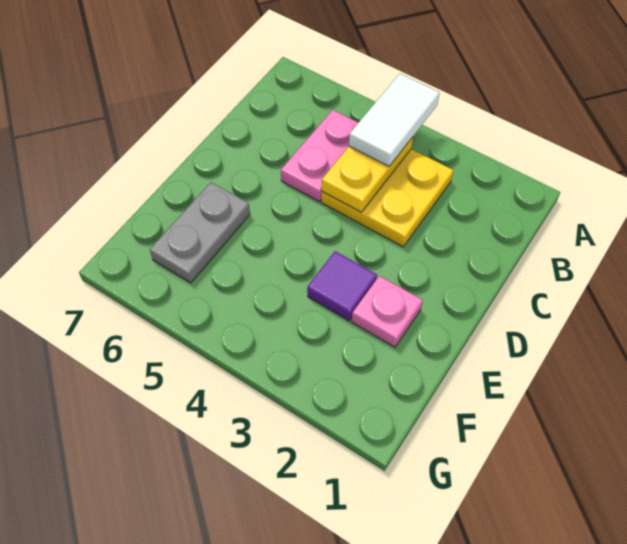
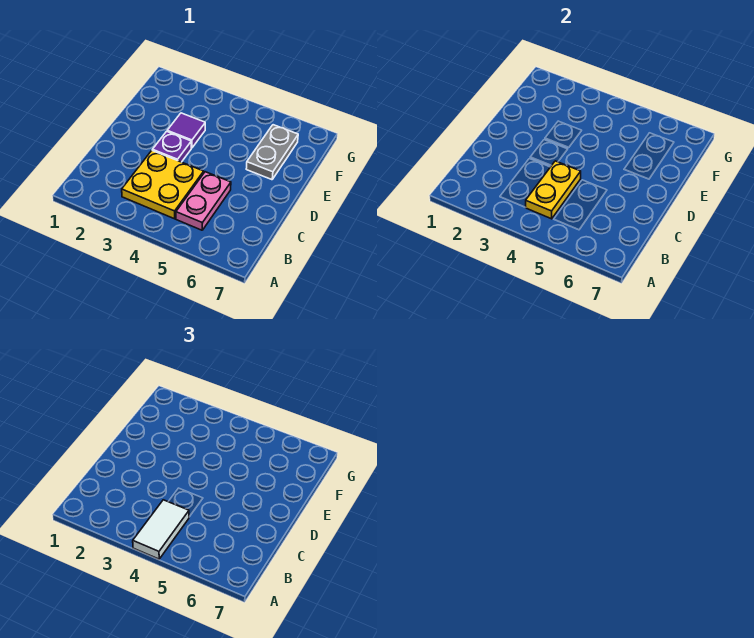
none -> purple plate D3 level 1
pink plate E2 level 1 -> none

